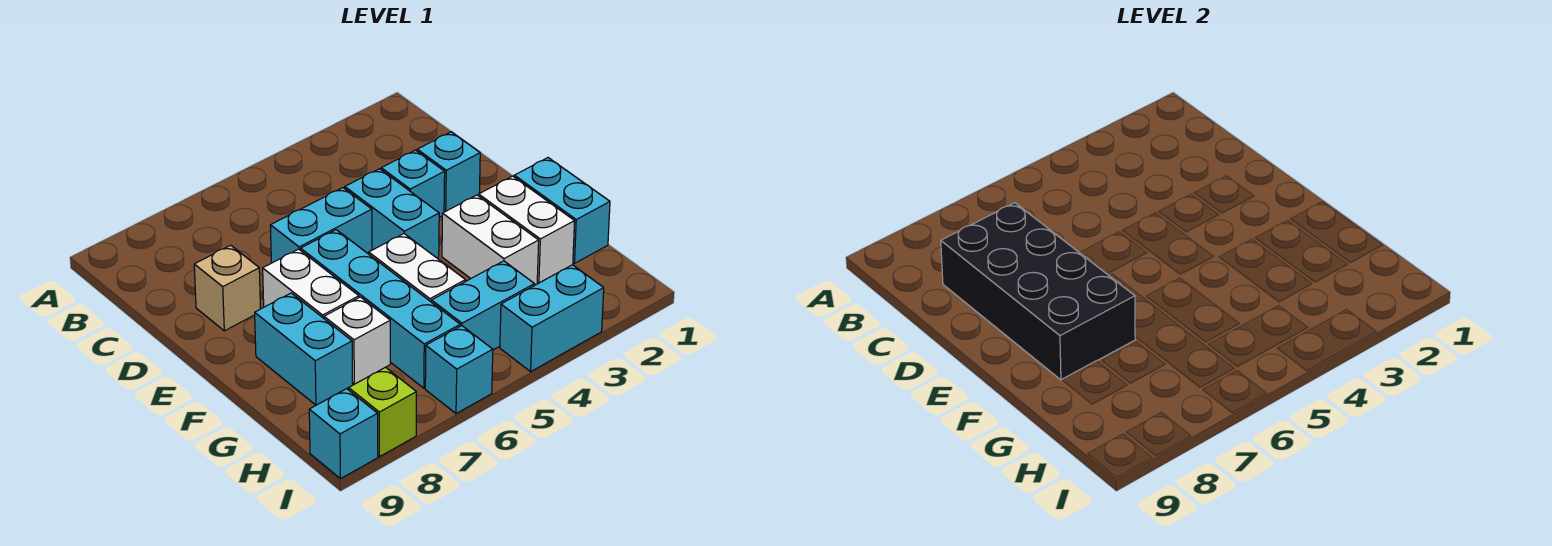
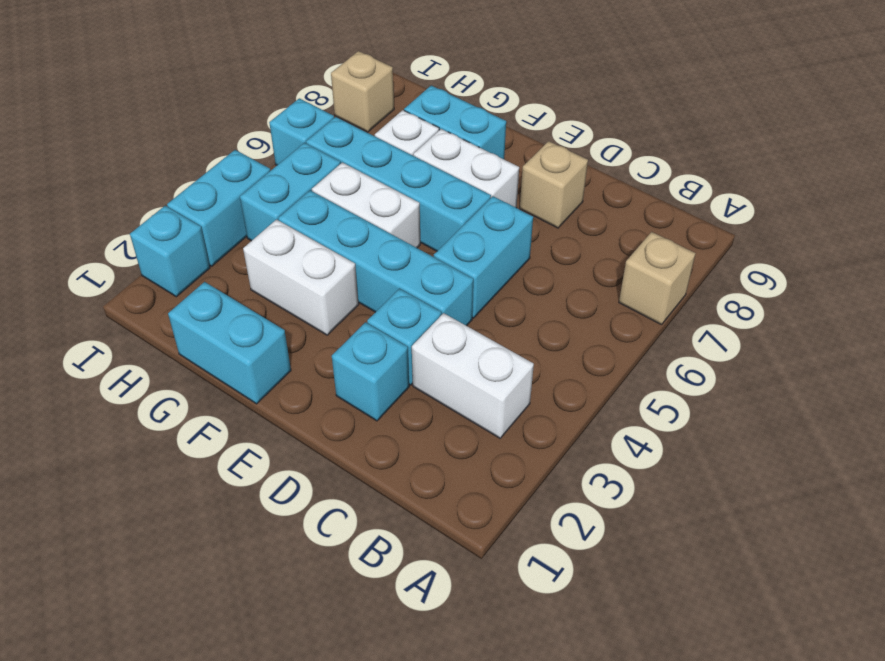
none -> tan brick A7 level 1
black brick C7:F8 level 2 -> none
cyan brick D4:E4 level 1 -> cyan brick D4:G4 level 1
white brick F2:G2 level 1 -> white brick B3:C3 level 1
lime brick I8 level 1 -> tan brick I8 level 1
cyan brick I9 level 1 -> cyan brick I2 level 1

